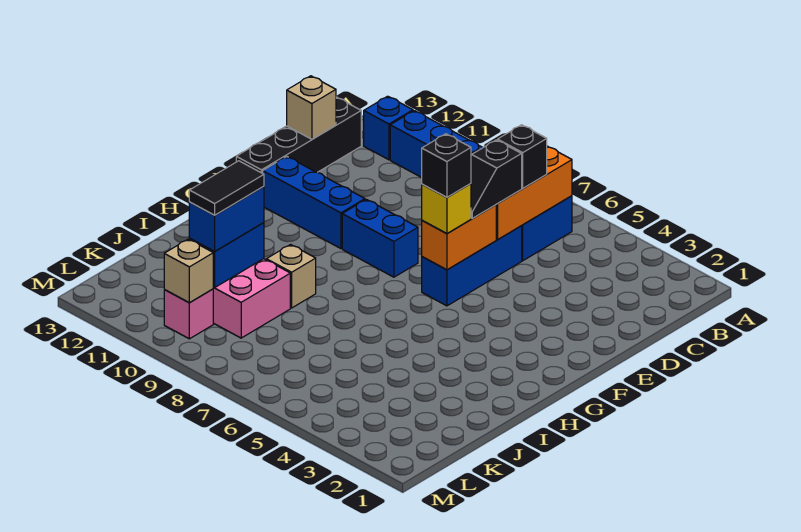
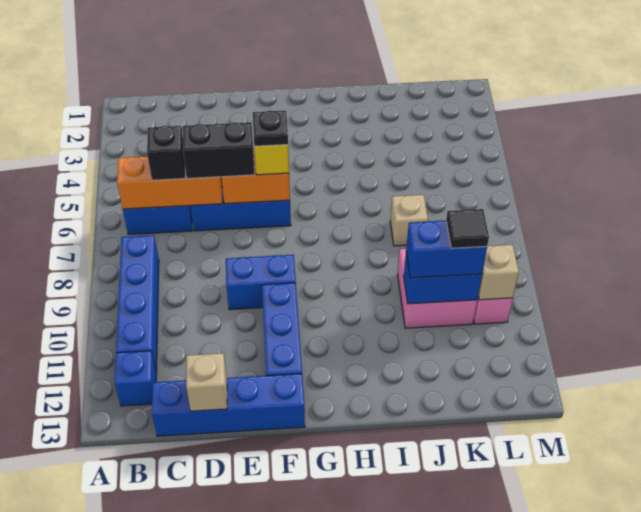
black brick C13:F13 level 1 -> blue brick C13:F13 level 1
black slope D6:E6 level 3 top D -> black brick D6:E6 level 3
black brick F6 level 4 -> black plate F6 level 4
blue brick F8:F9 level 1 -> blue brick E9:F9 level 1
tan brick I9 level 1 -> tan brick J7 level 1
black tile J10:K10 level 4 -> black tile K10 level 4

